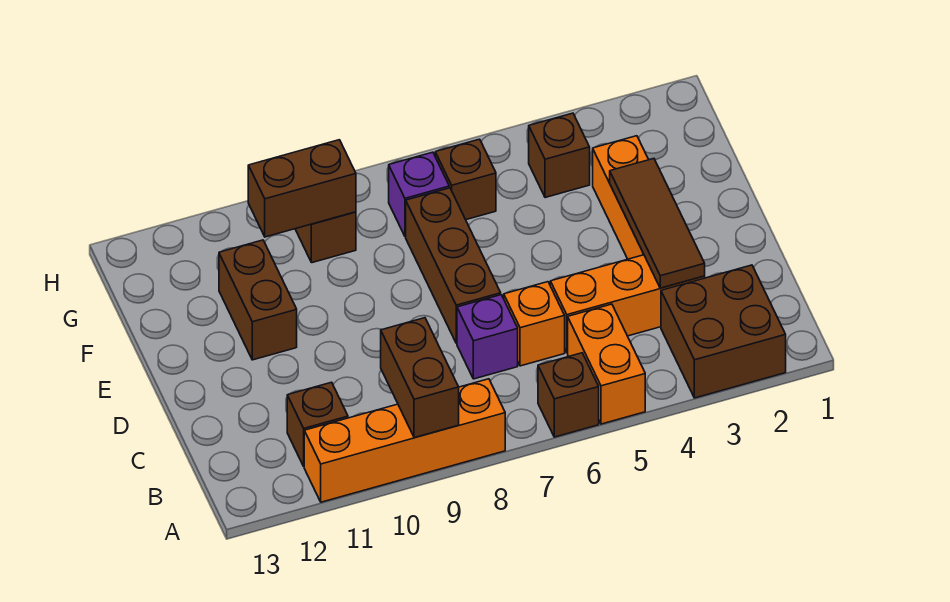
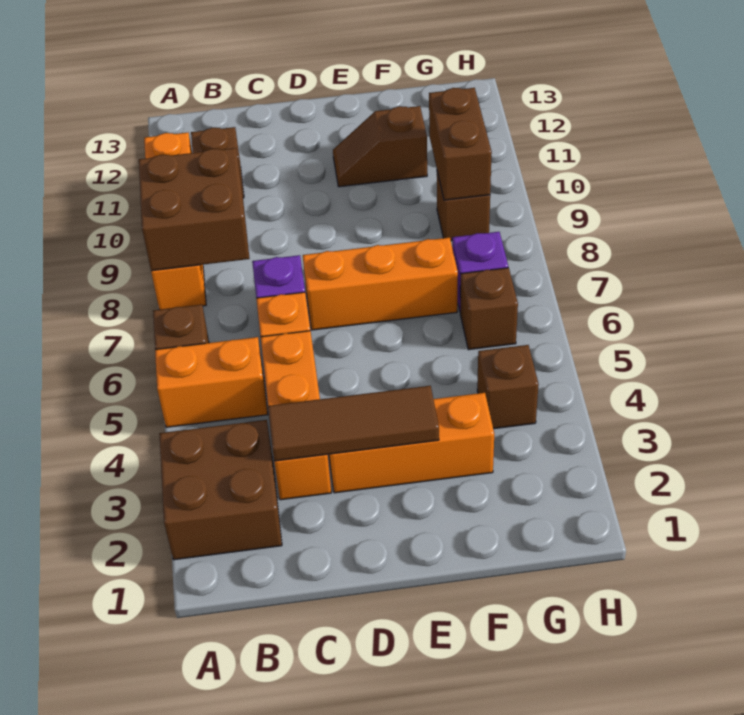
brown brick A9:B9 level 2 -> brown brick A8:B9 level 2
brown brick D7:F7 level 1 -> orange brick D7:F7 level 1
brown brick E11:F11 level 1 -> brown slope E11:F11 level 1 top F

